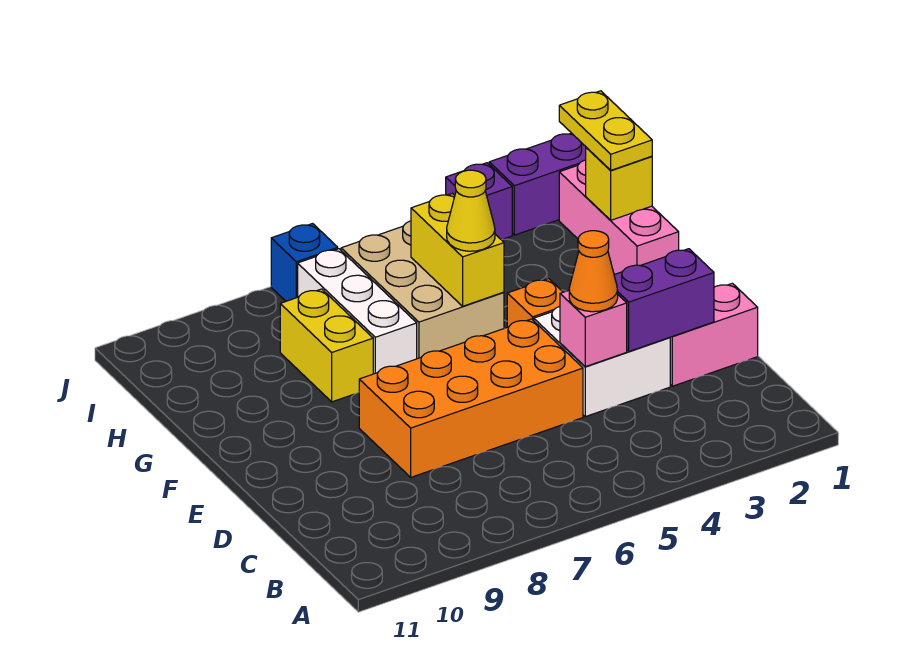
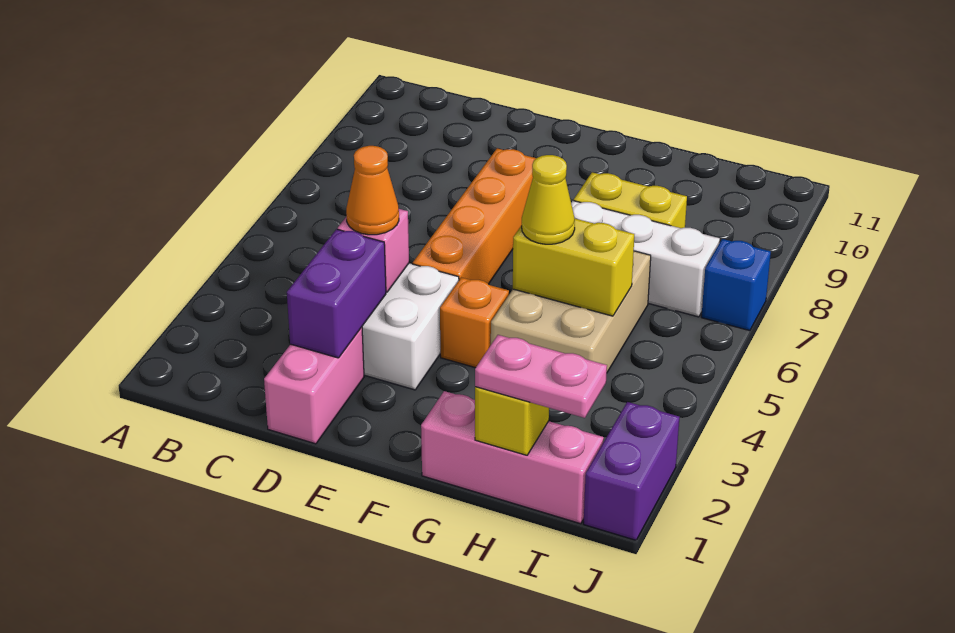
orange brick D5:E8 level 1 -> orange brick E5:E8 level 1
tan brick G5:I6 level 1 -> tan brick G4:H6 level 1
yellow plate H1:I1 level 3 -> pink plate H1:I1 level 3
purple brick J3 level 1 -> none

